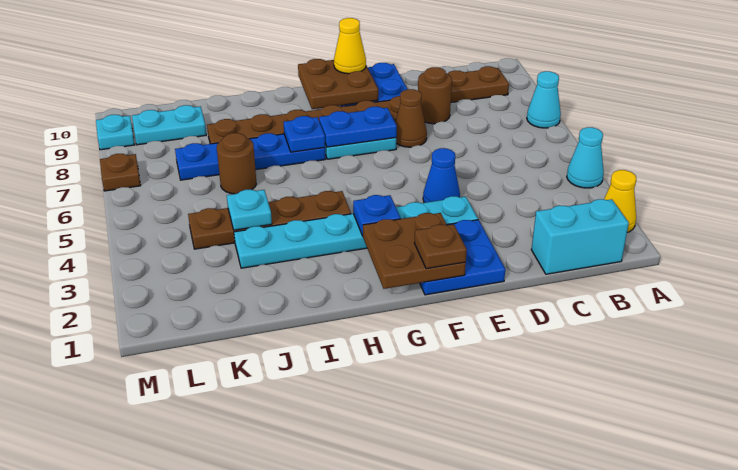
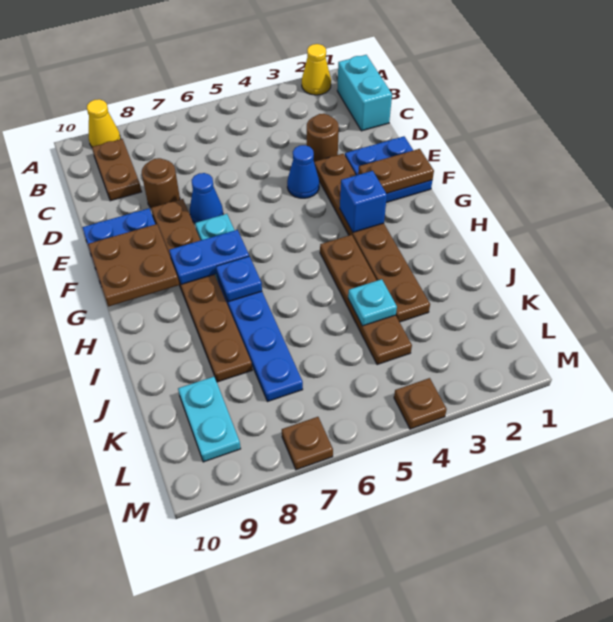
cyan cone A4 level 1 -> none
cyan cone A7 level 1 -> none
cyan plate E3:J3 level 1 -> brown plate E3:J3 level 1
brown cone E7 level 1 -> blue cone E7 level 1
brown plate F1:G2 level 2 -> brown plate F1:F2 level 2
brown plate F1 level 3 -> brown plate M4 level 1
blue plate F7:G7 level 2 -> blue plate G7:G8 level 2
yellow cone F10 level 3 -> yellow cone A9 level 1
blue plate G3 level 2 -> blue brick G3 level 2
brown round brick J6 level 1 -> brown round brick D3 level 1
cyan plate M9 level 1 -> none

